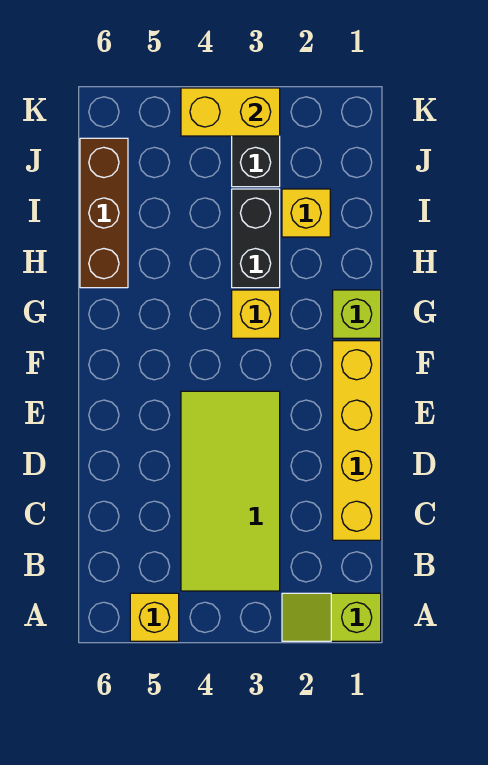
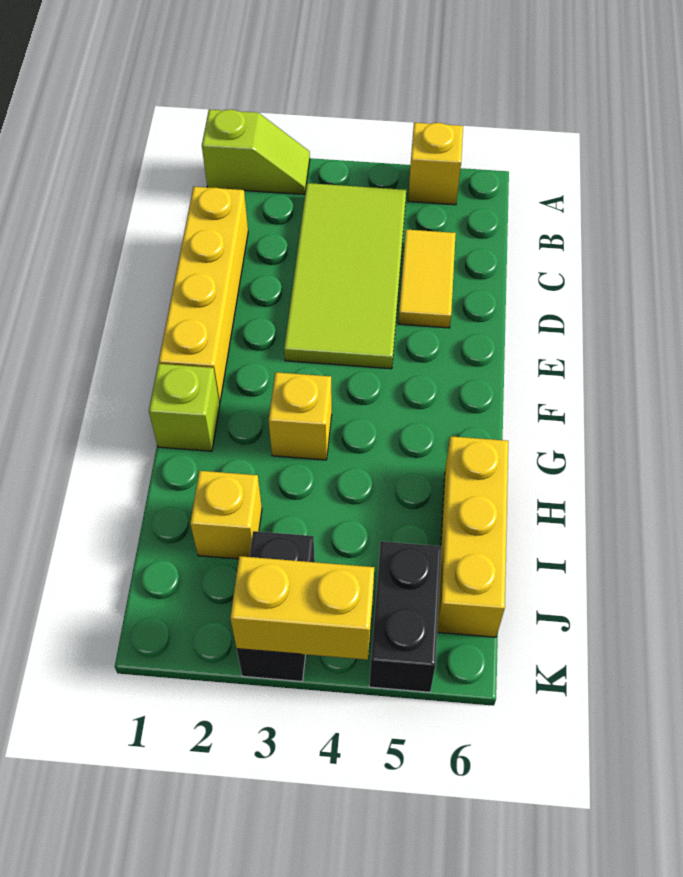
none -> yellow tile C5:D5 level 1
black brick H3:I3 level 1 -> black brick J5:K5 level 1
brown brick H6:J6 level 1 -> yellow brick H6:J6 level 1

